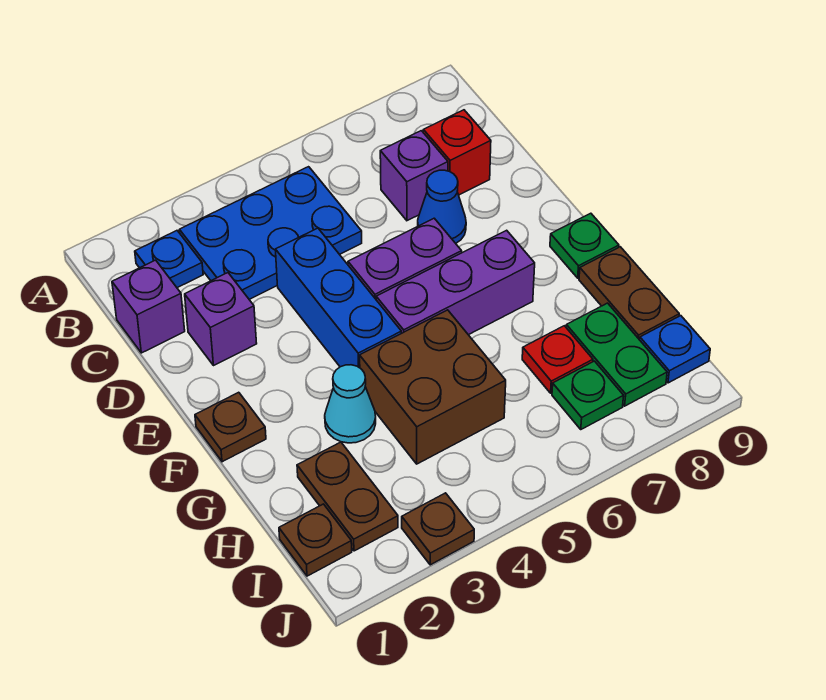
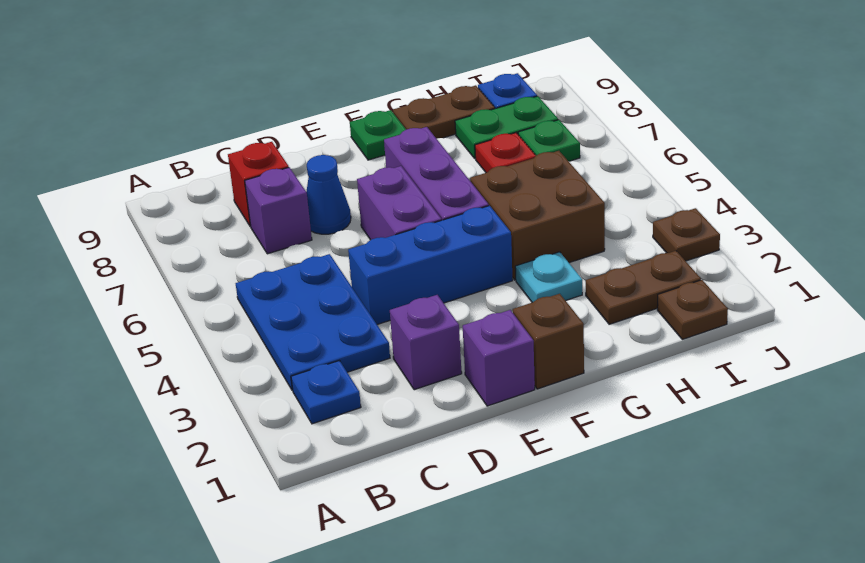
purple brick C1 level 1 -> purple brick E1 level 1
brown plate F1 level 1 -> brown brick F1 level 1
cyan cone G3 level 1 -> cyan plate G3 level 1

